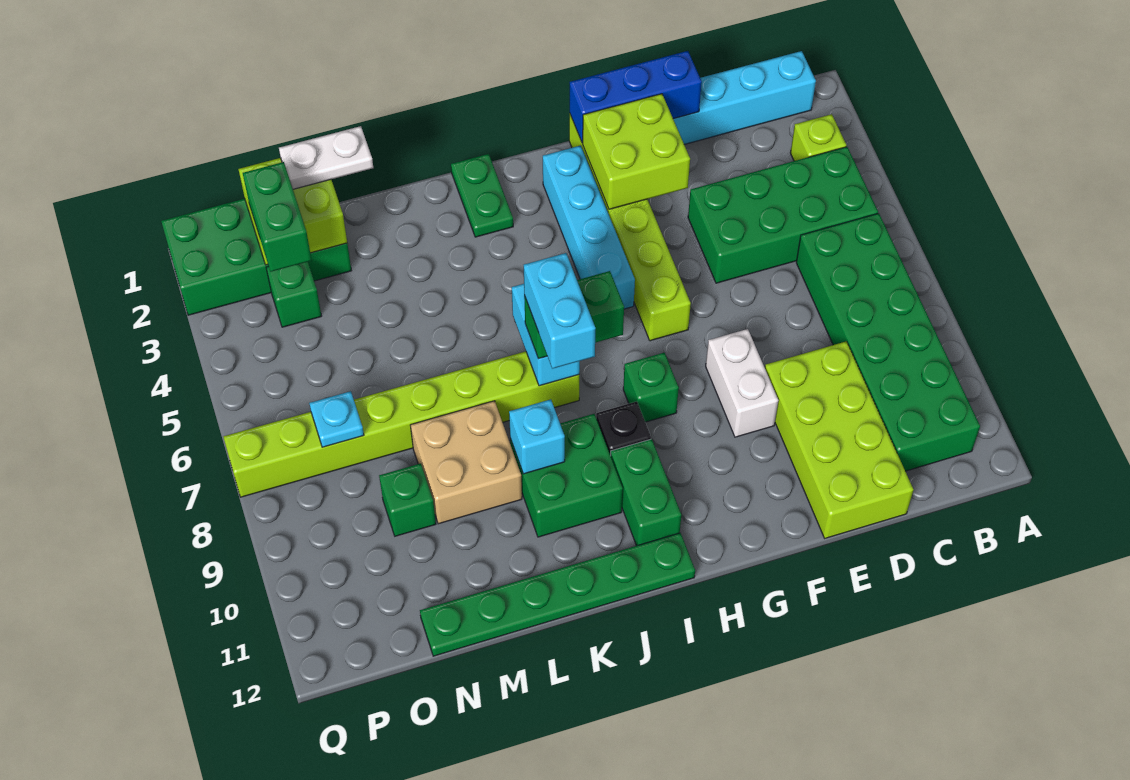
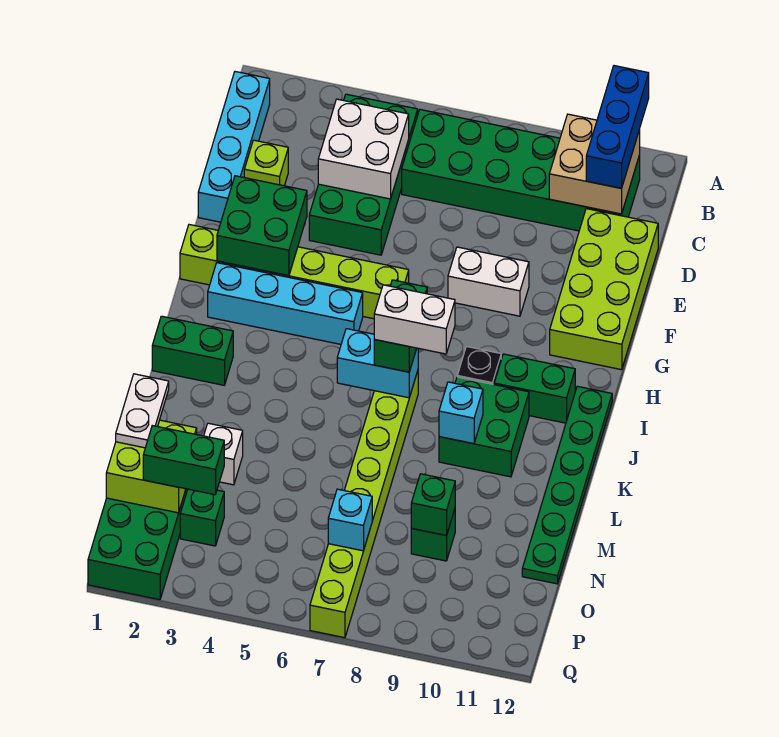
lime brick B3 level 1 -> lime brick D2 level 1
none -> white brick C4:D5 level 2
lime brick D9:E12 level 1 -> lime brick D11:G12 level 1
blue brick E1:G1 level 2 -> blue brick A11:C11 level 3
lime brick F2:G3 level 2 -> green brick F2:G3 level 2
green brick H8 level 1 -> green brick N9 level 2
green plate J1:J2 level 1 -> green brick J1:J2 level 1
cyan brick J7:J8 level 4 -> white brick J7:J8 level 4
tan brick L8:M9 level 1 -> tan brick B10:C11 level 2
none -> white brick M3 level 1
cyan plate O7 level 2 -> cyan brick O7 level 2

